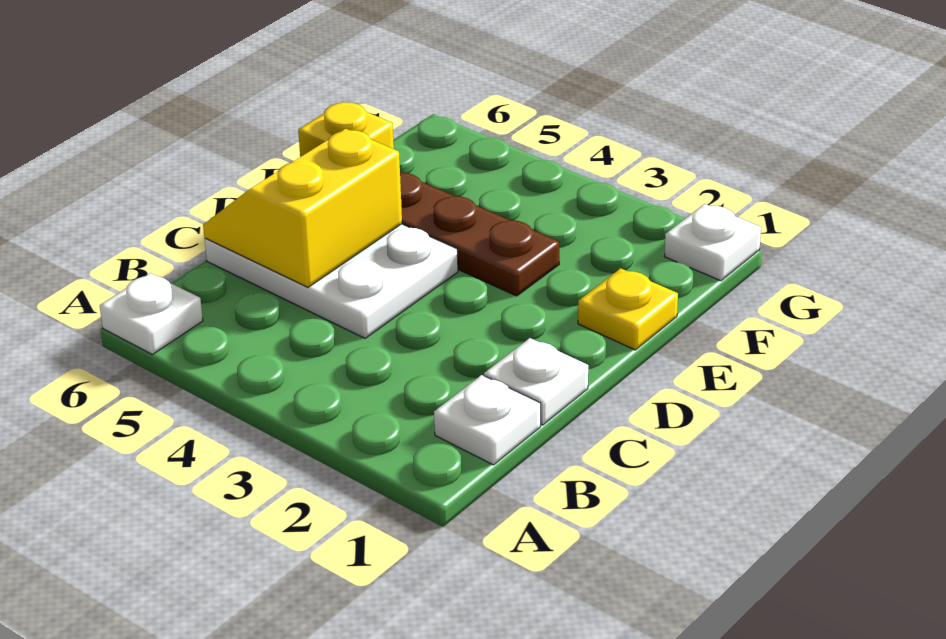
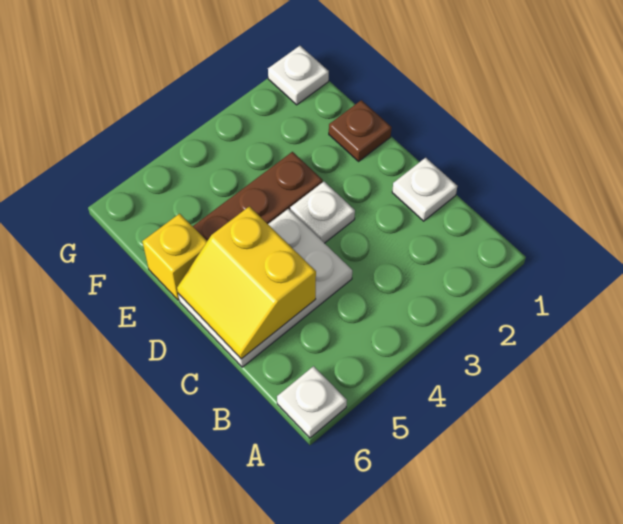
white plate B1 level 1 -> white plate D3 level 1
yellow plate E1 level 1 -> brown plate E1 level 1

